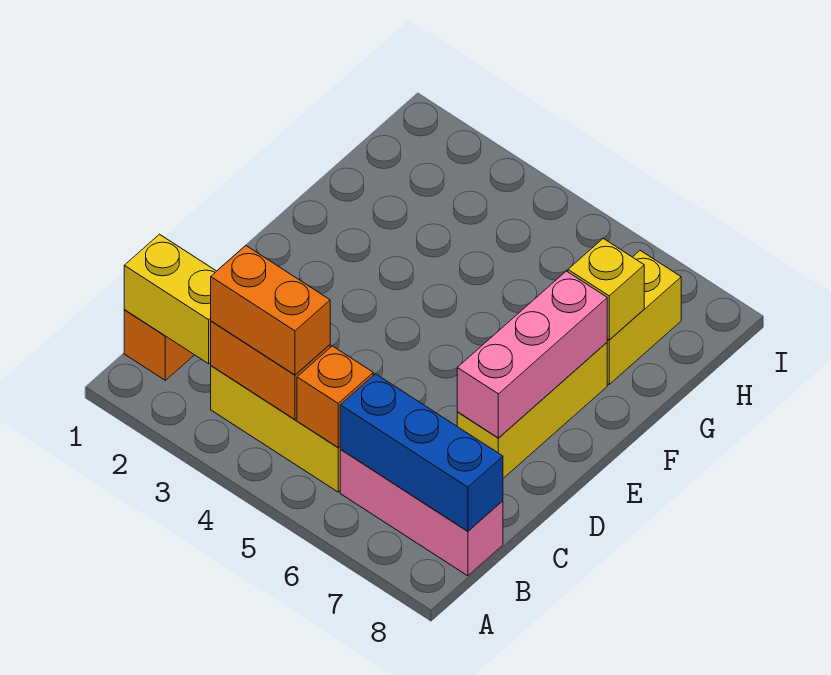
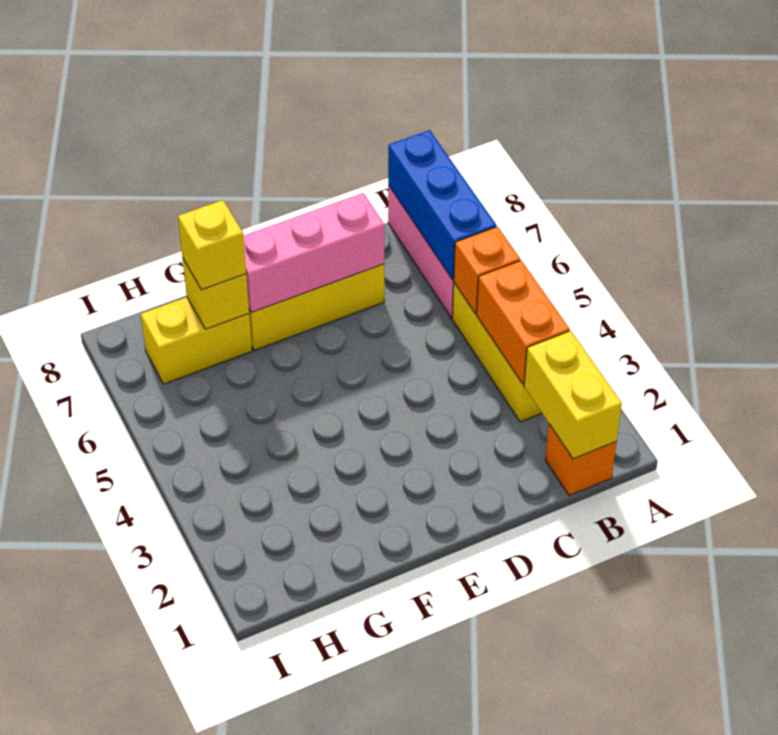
orange brick B3:B4 level 3 -> none
none -> yellow brick G7 level 3

